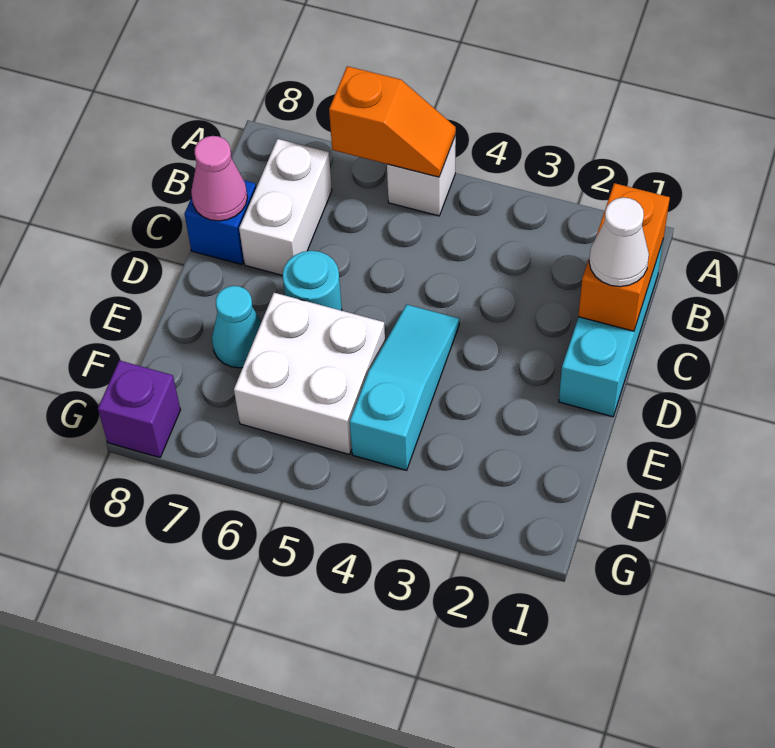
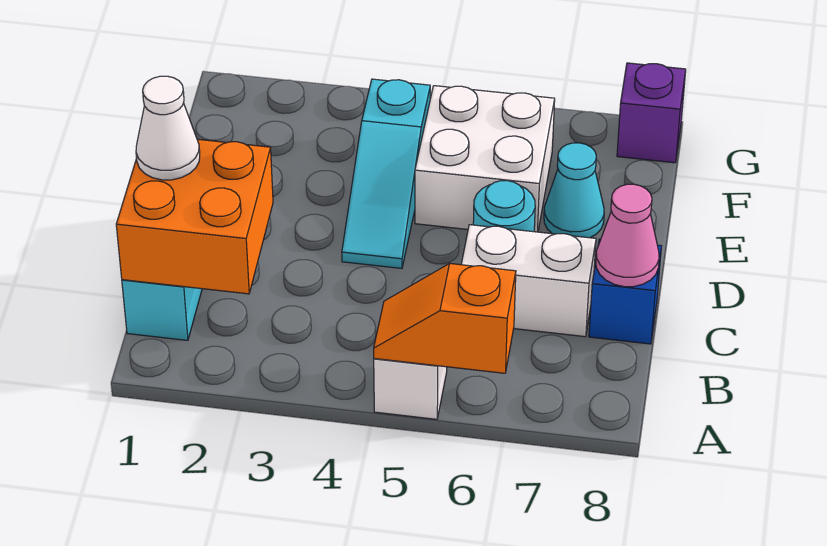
orange brick B1:C1 level 2 -> orange brick B1:C2 level 2
white brick B7:C7 level 1 -> white brick C6:C7 level 1

